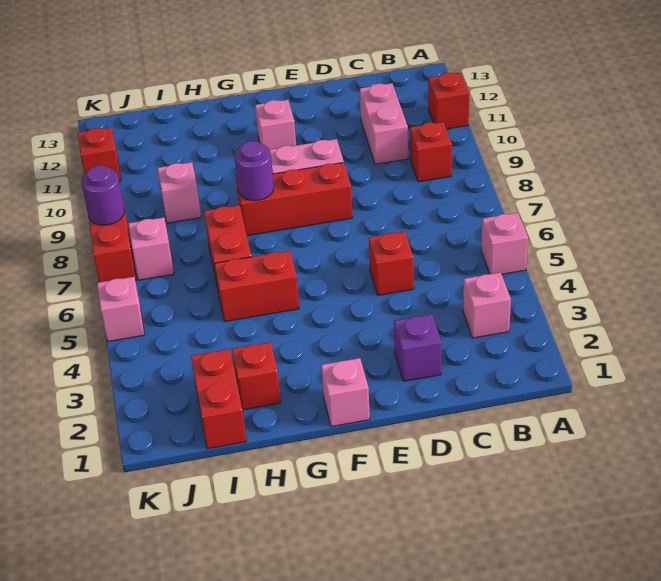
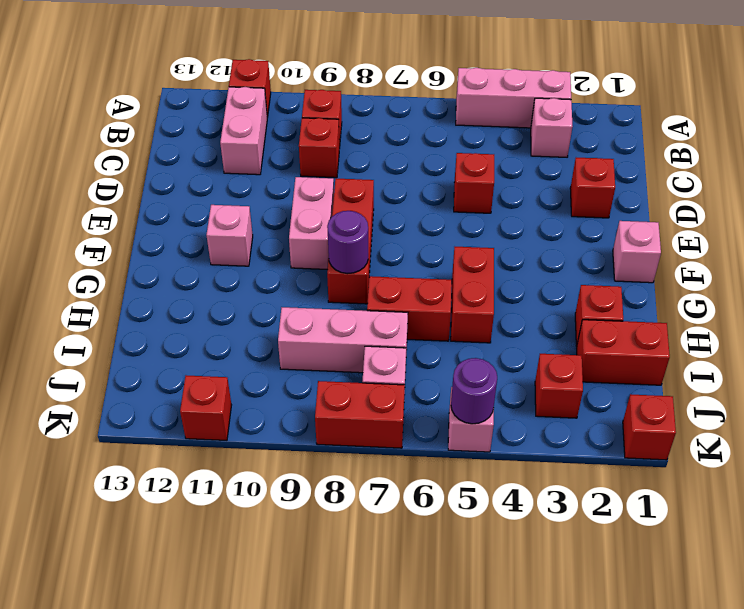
pink brick A5 level 1 -> pink brick A3:A5 level 1
none -> red brick C9 level 1
pink brick C10:C11 level 1 -> pink brick B11:C11 level 1
purple brick D2 level 1 -> red brick D2 level 1
pink brick I9 level 1 -> pink brick I7:I9 level 1
none -> red brick J3 level 1
none -> red brick K1 level 1
purple round brick K8 level 2 -> purple round brick K5 level 2

